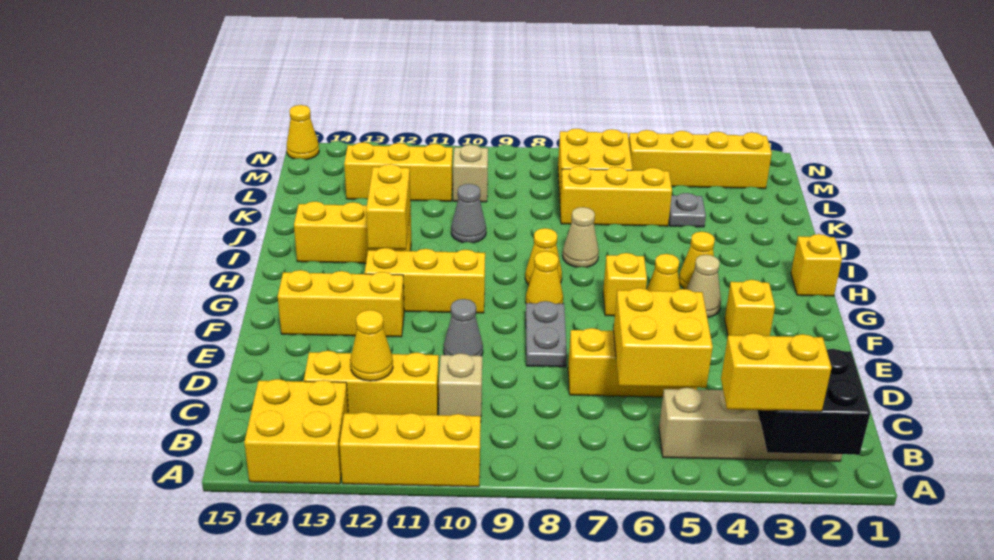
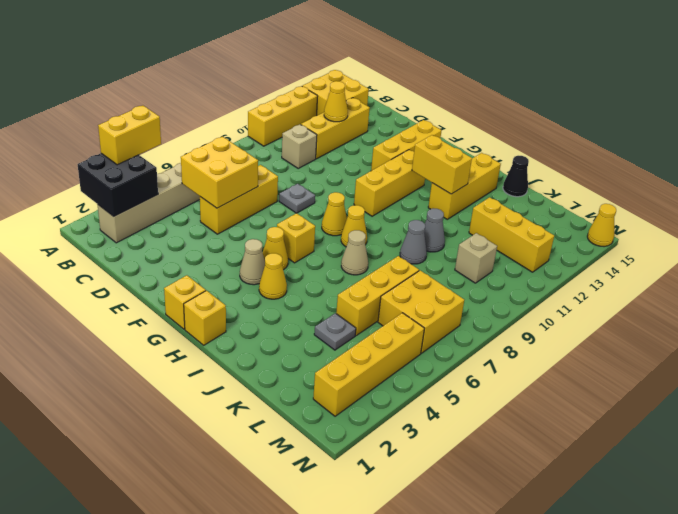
grey plate E8:F8 level 1 -> grey plate E8 level 1
grey cone E10 level 1 -> grey cone J9 level 1
yellow brick F3 level 1 -> yellow brick G1 level 1
none -> black cone J15 level 1
yellow brick L11:L13 level 1 -> yellow brick K12:M12 level 1

